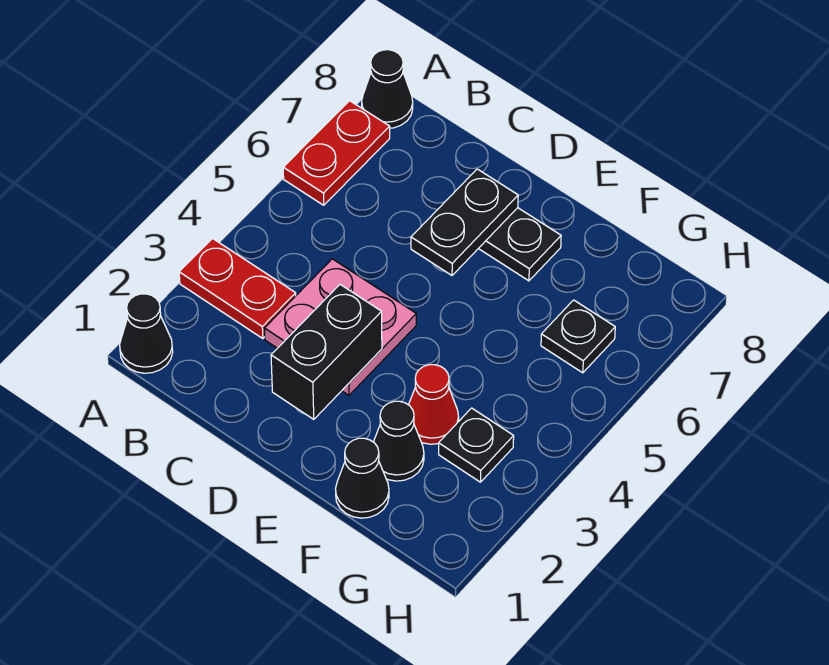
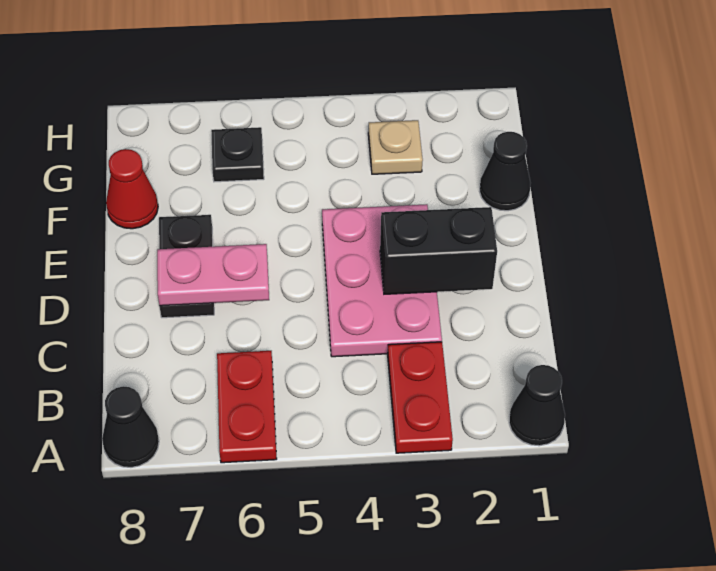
red plate A6:A7 level 1 -> red plate A6:B6 level 1
pink plate C3:D4 level 1 -> pink plate C3:E4 level 1
black plate D6:D7 level 2 -> pink plate D6:D7 level 2
black cone F2 level 1 -> none
red cone F3 level 1 -> red cone F8 level 1
black plate G3 level 1 -> tan plate G3 level 1

